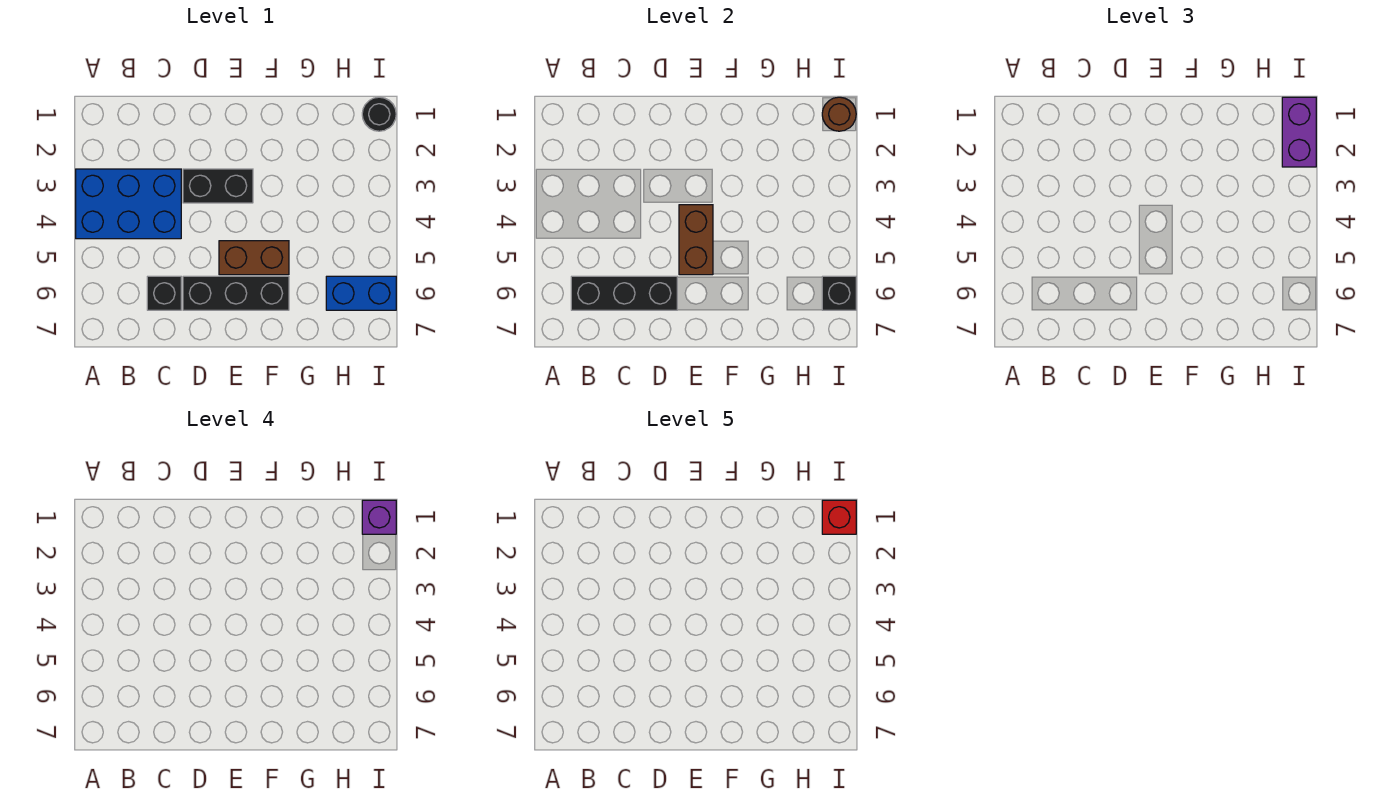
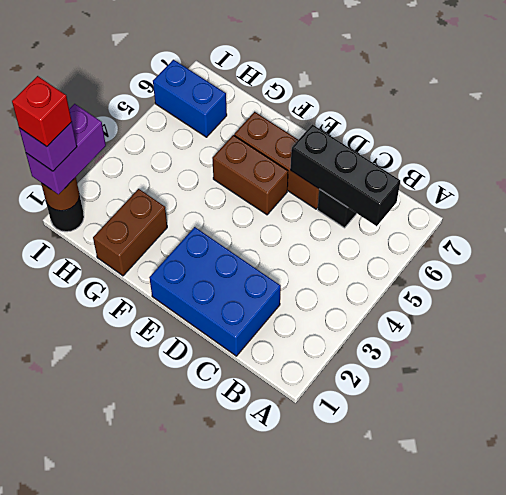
blue brick A3:C4 level 1 -> blue brick C1:E2 level 1
black brick D3:E3 level 1 -> none
black brick D6:F6 level 1 -> brown brick D6:F6 level 1
brown brick E4:E5 level 2 -> brown brick G1:G2 level 1
black brick I6 level 2 -> none

